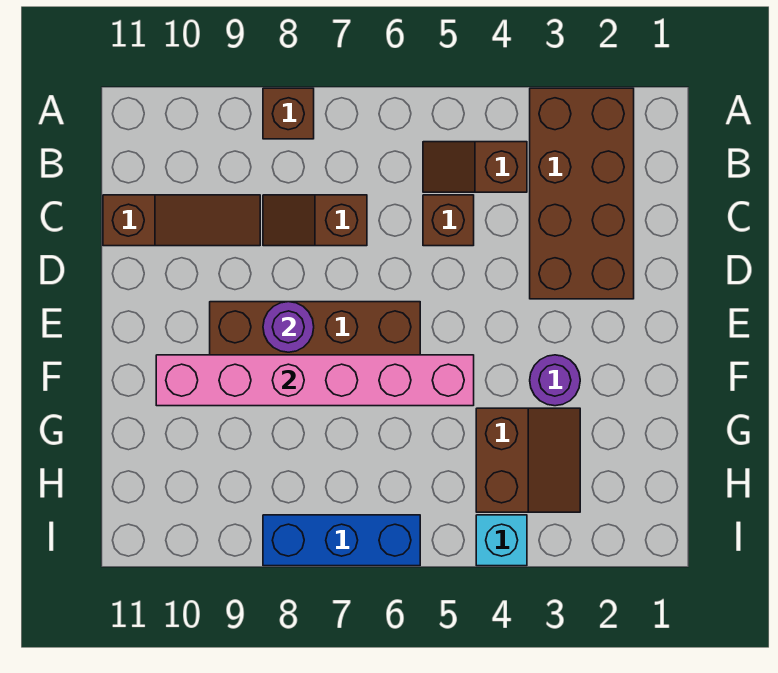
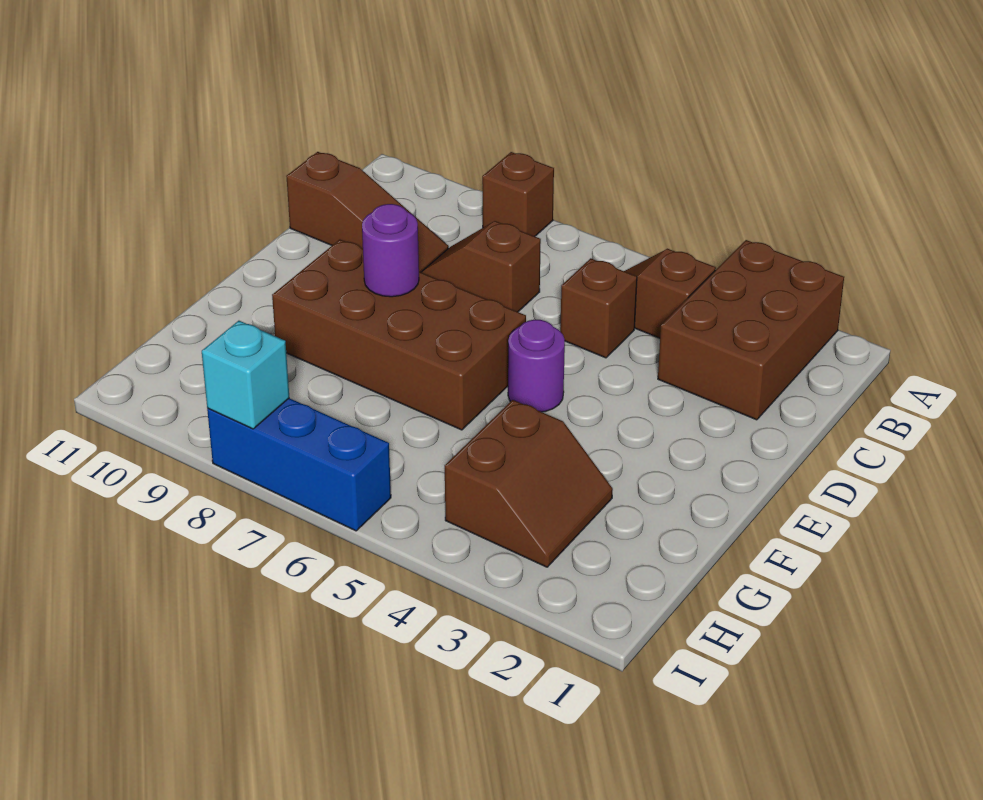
brown brick A2:D3 level 1 -> brown brick A2:C3 level 1
purple round brick F3 level 1 -> purple round brick E5 level 1
pink brick F5:F10 level 2 -> none
cyan brick I4 level 1 -> cyan brick I8 level 2

